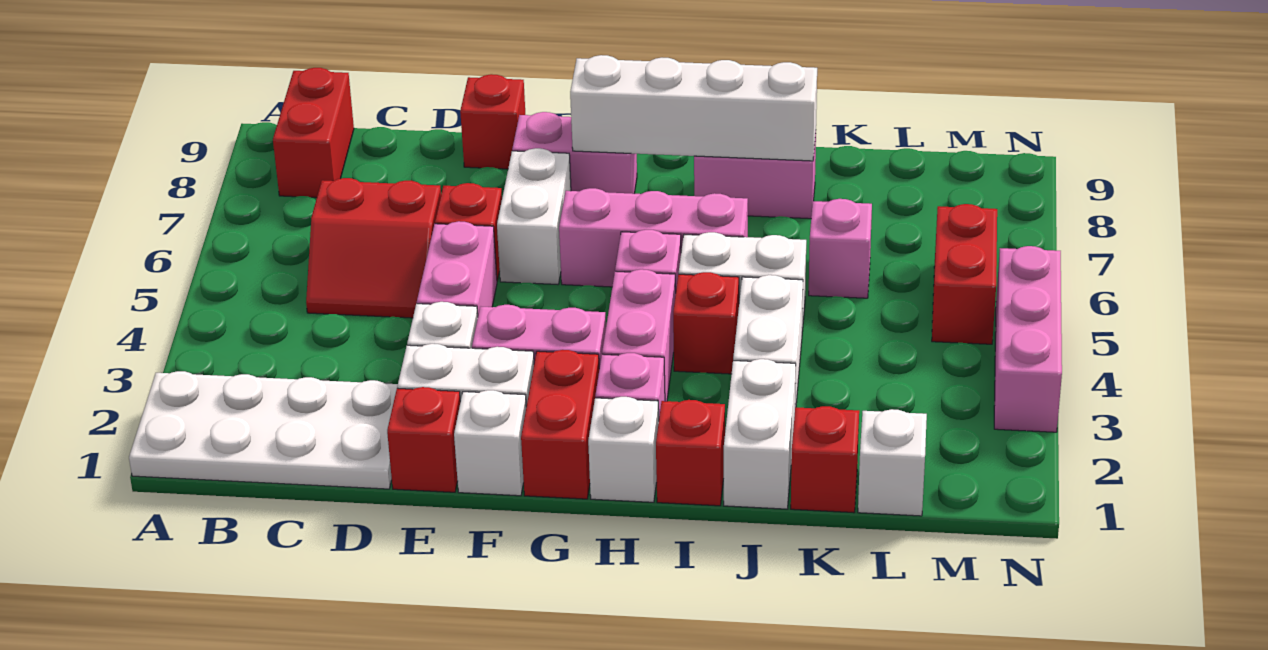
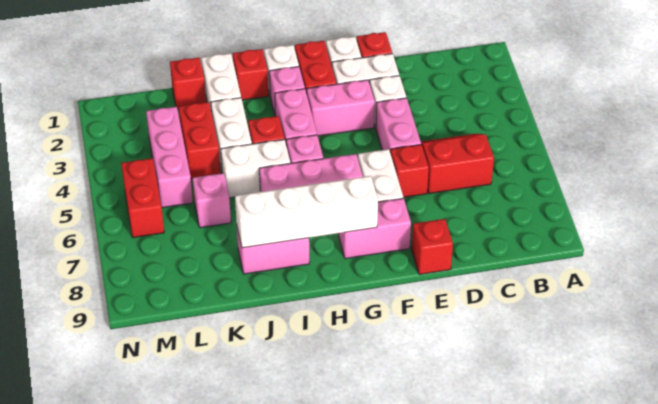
white plate A1:D2 level 1 -> none
red brick B8:B9 level 1 -> red brick K3:K4 level 1
white brick L1 level 1 -> none
pink brick N3:N5 level 1 -> pink brick L3:L5 level 1

